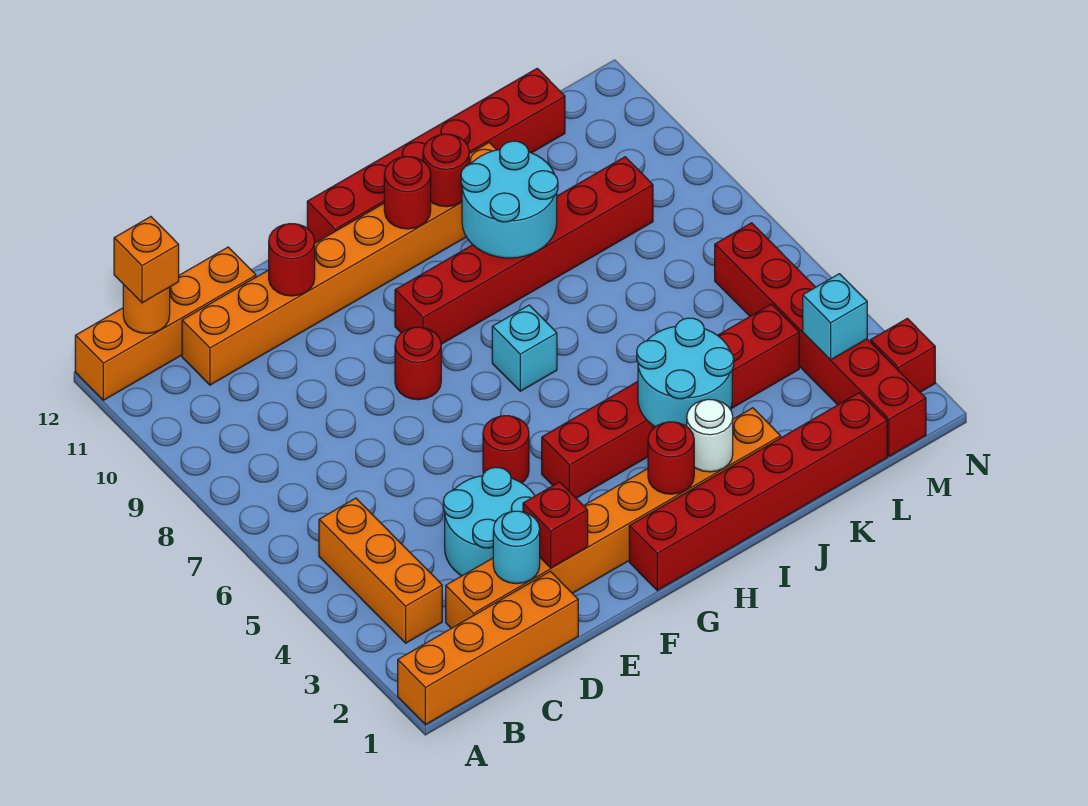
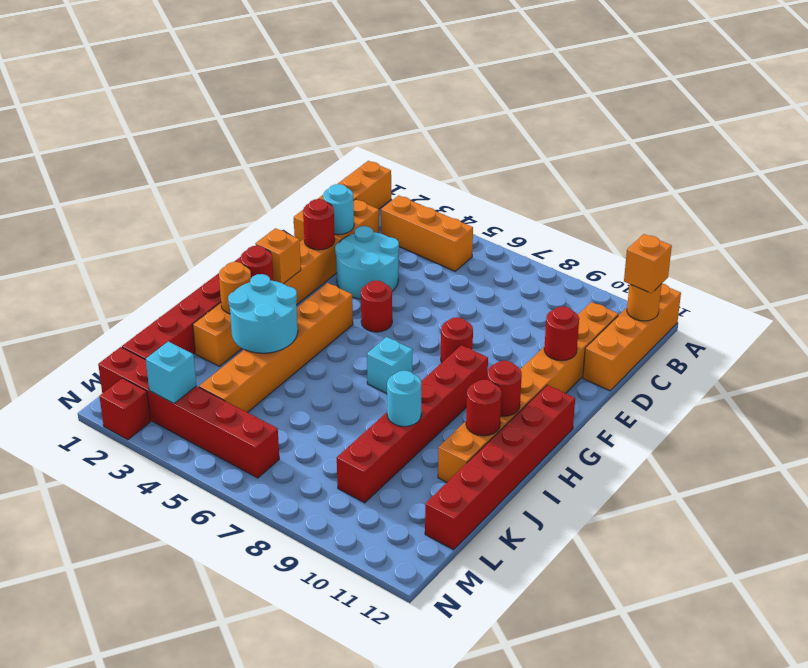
red brick E2 level 2 -> red round brick E2 level 2
none -> orange brick G2 level 2
red brick G4:L4 level 1 -> orange brick G4:L4 level 1
white round brick I2 level 2 -> orange round brick I2 level 2
cyan round brick I9:J10 level 2 -> cyan round brick J9 level 2

